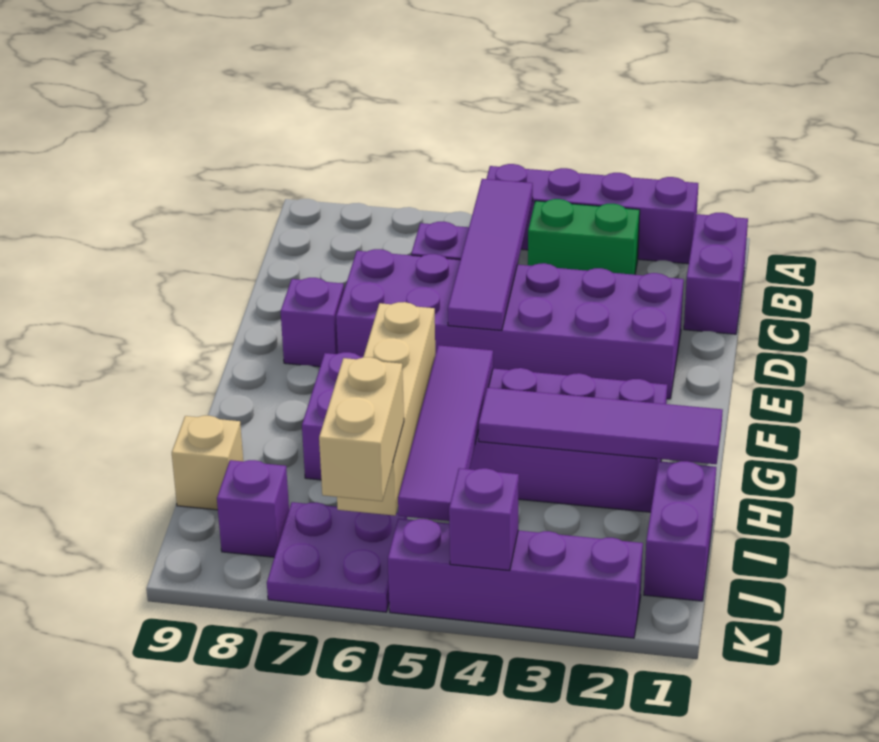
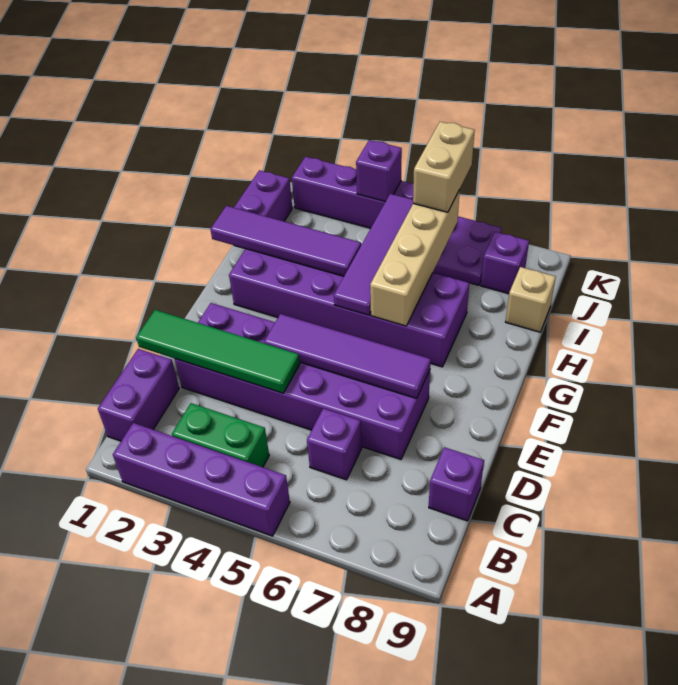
purple tile B5:E5 level 2 -> purple tile E4:E7 level 2
none -> green tile D1:D4 level 2
purple brick E8 level 1 -> purple brick C9 level 1

